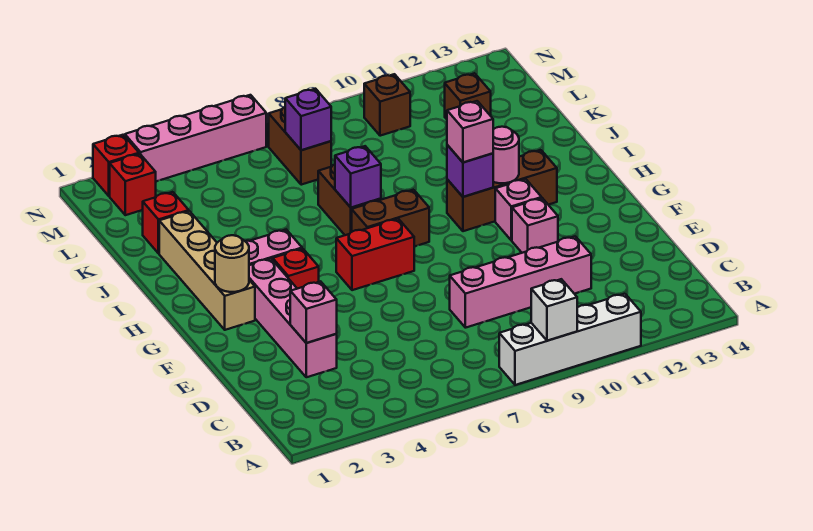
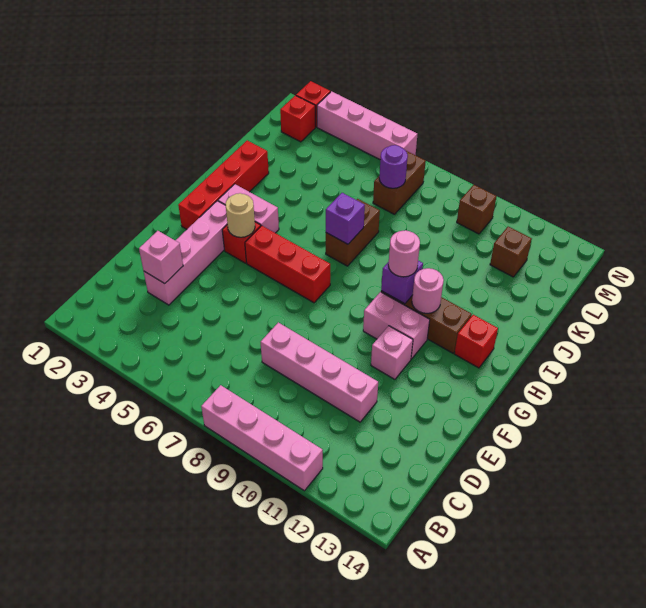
white brick A8:A11 level 1 -> pink brick A8:A11 level 1
white brick A9 level 2 -> none
tan brick G2:J2 level 1 -> red brick G2:J2 level 1
tan round brick G2 level 2 -> tan round brick G4 level 2
red brick G6:G7 level 1 -> red brick G5:G7 level 1
pink brick G11 level 1 -> pink brick G10:G11 level 1
brown brick H7:H8 level 1 -> none
pink brick H10 level 3 -> pink round brick H10 level 3
red brick K2 level 1 -> red brick H13 level 1
purple brick L7 level 2 -> purple round brick L7 level 2

